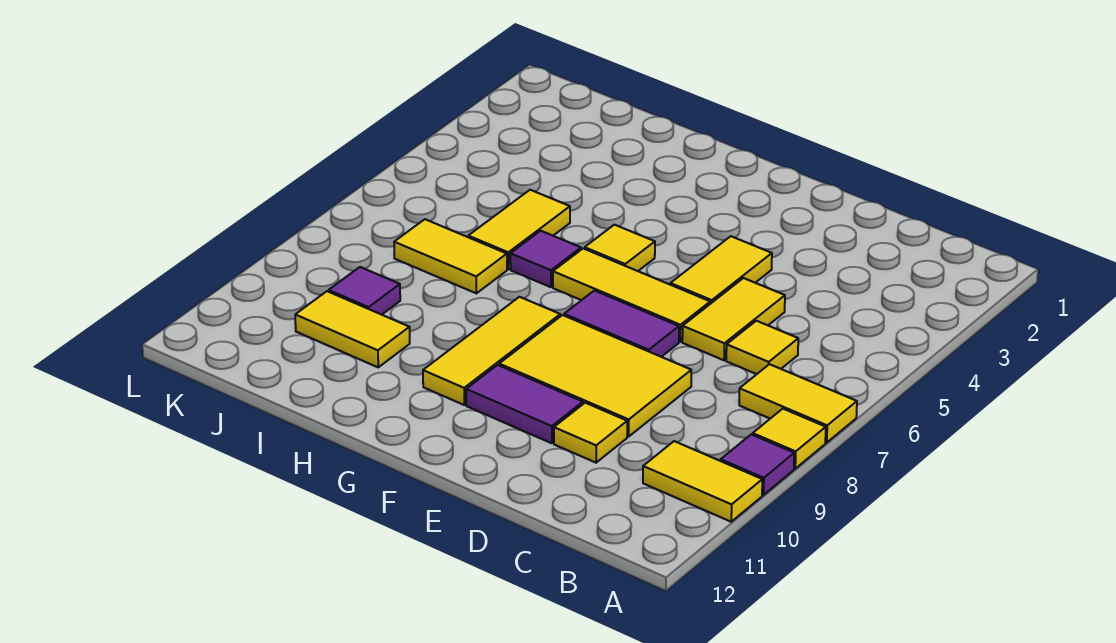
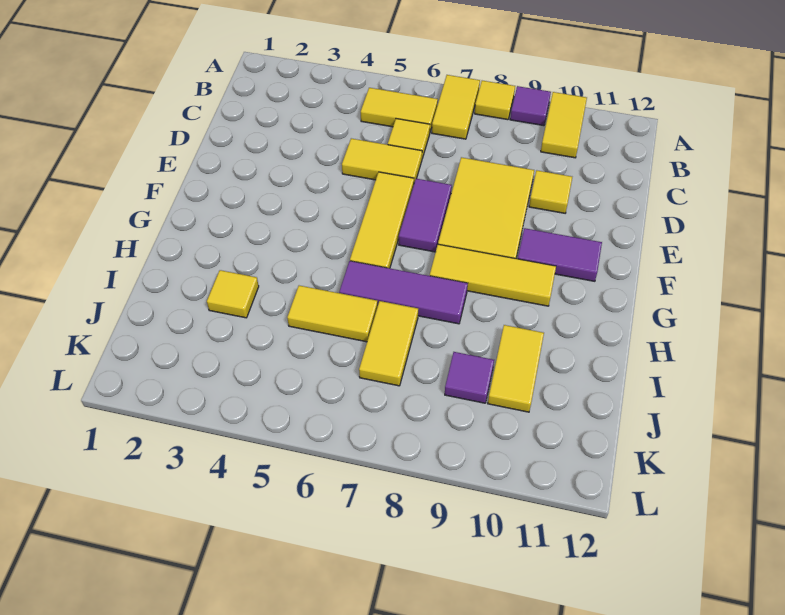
yellow tile E4:E5 level 1 -> yellow tile B5:B6 level 1
purple tile E10:F10 level 1 -> purple tile F10:F11 level 1
yellow tile G5 level 1 -> yellow tile I3 level 1
purple tile H6 level 1 -> purple tile H6:H8 level 1

